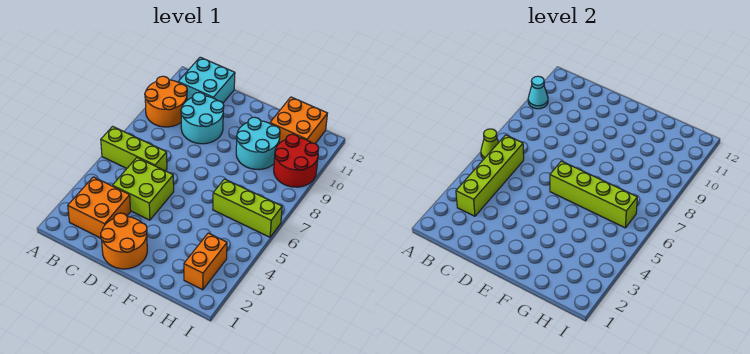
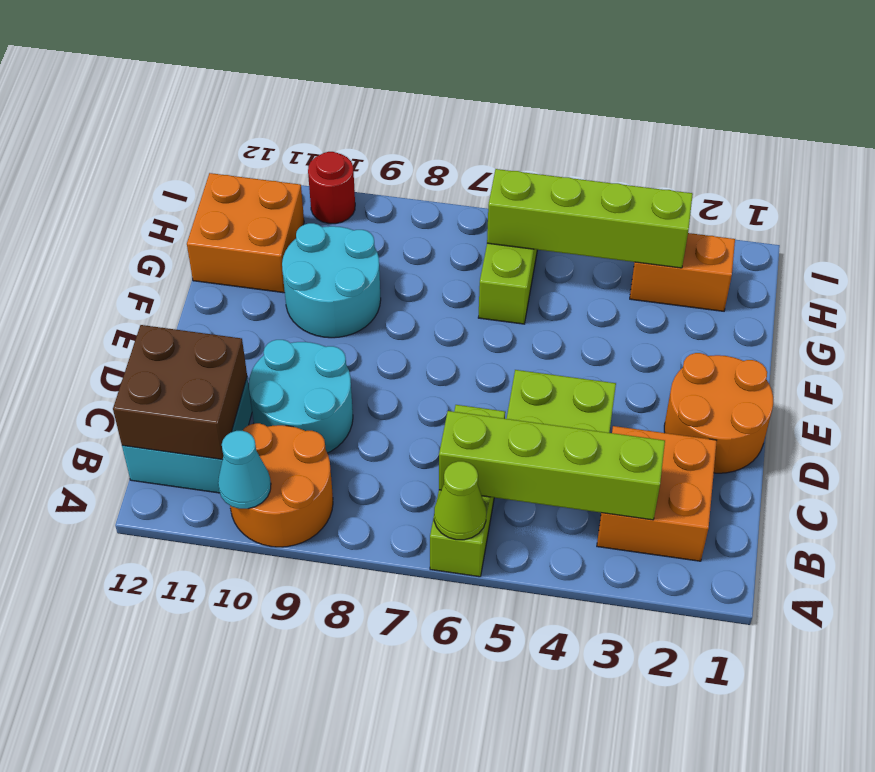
none -> brown brick B11:C12 level 2
lime brick E6:H6 level 2 -> lime brick H3:H6 level 2
red round brick H9:I10 level 1 -> red round brick I10 level 1

